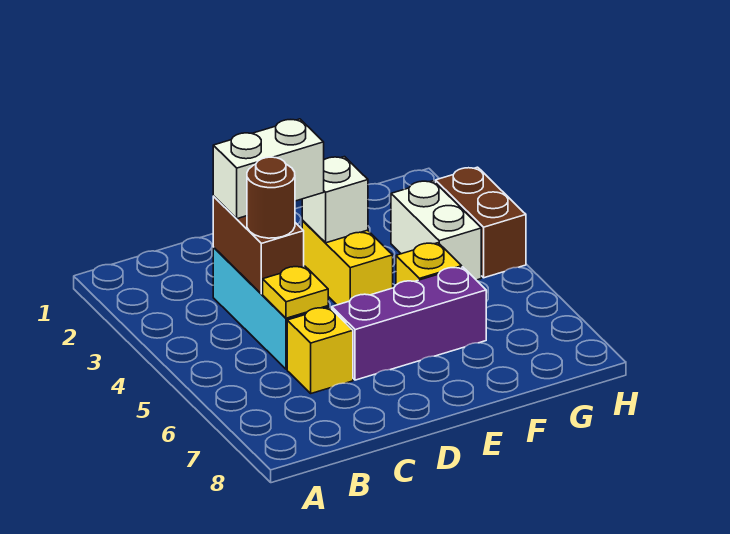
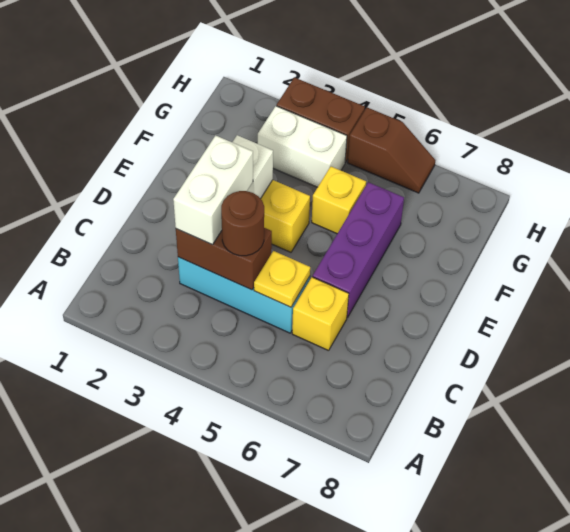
none -> brown slope H5:H6 level 1 top 5

